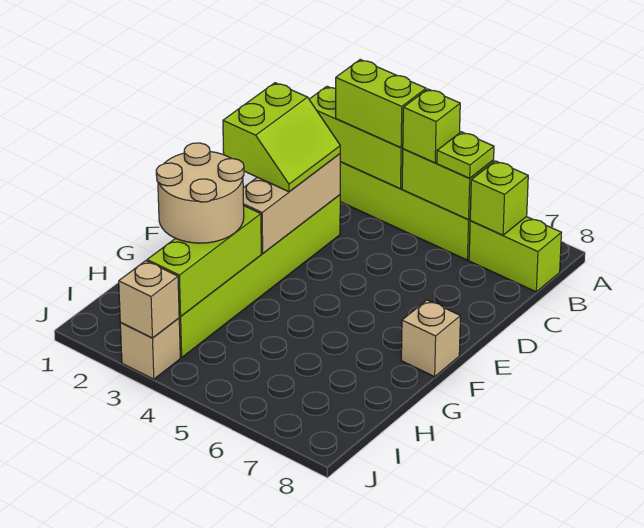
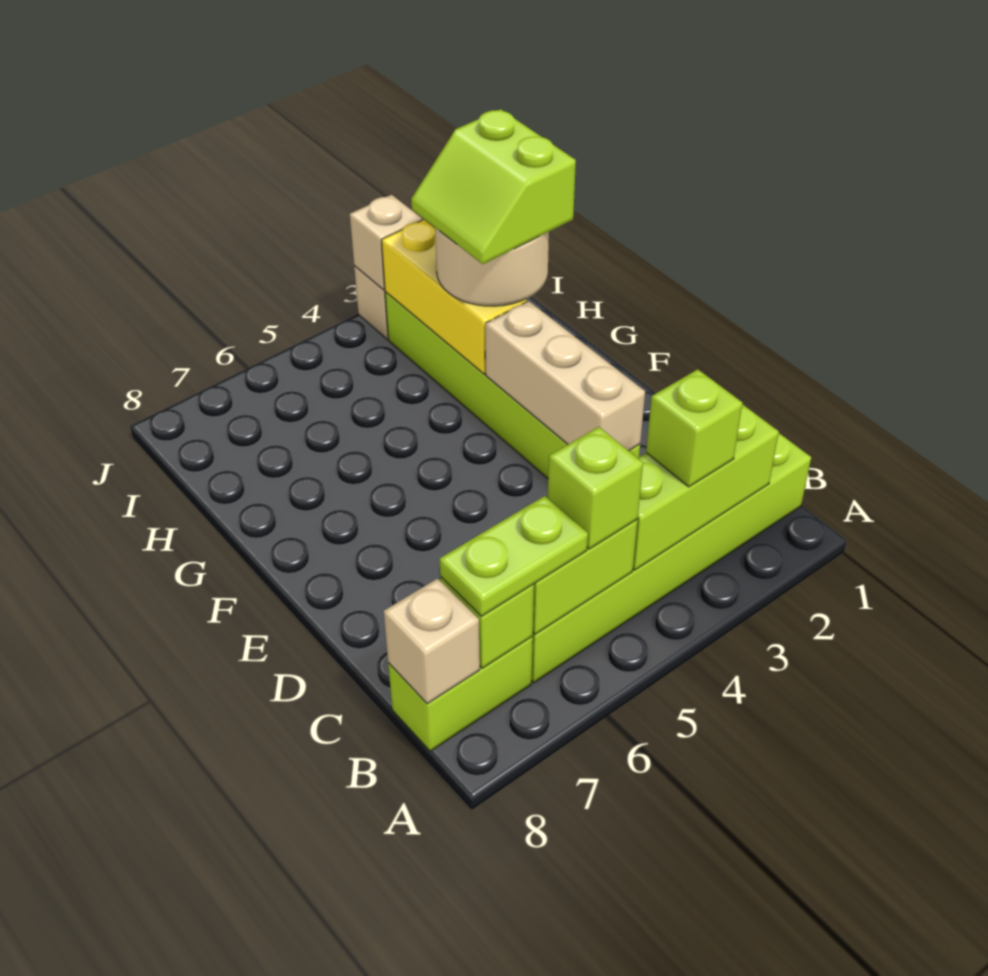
lime brick B3:B4 level 3 -> lime brick B3 level 3
lime plate B6 level 3 -> lime plate B6:B7 level 3
lime slope D2:E3 level 3 top 2 -> lime slope G2:H3 level 4 top 2
tan brick F8 level 1 -> tan brick B8 level 2
lime brick G3:I3 level 2 -> yellow brick G3:I3 level 2

